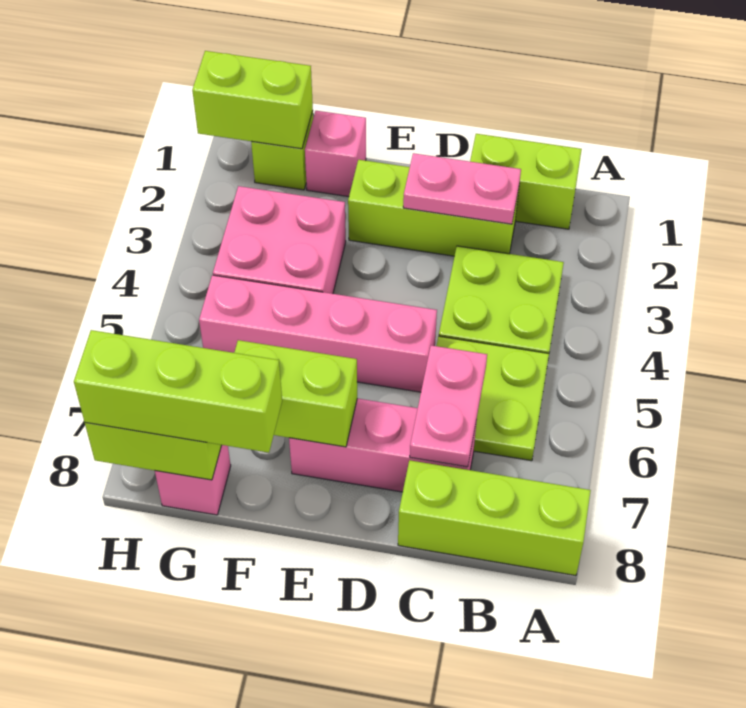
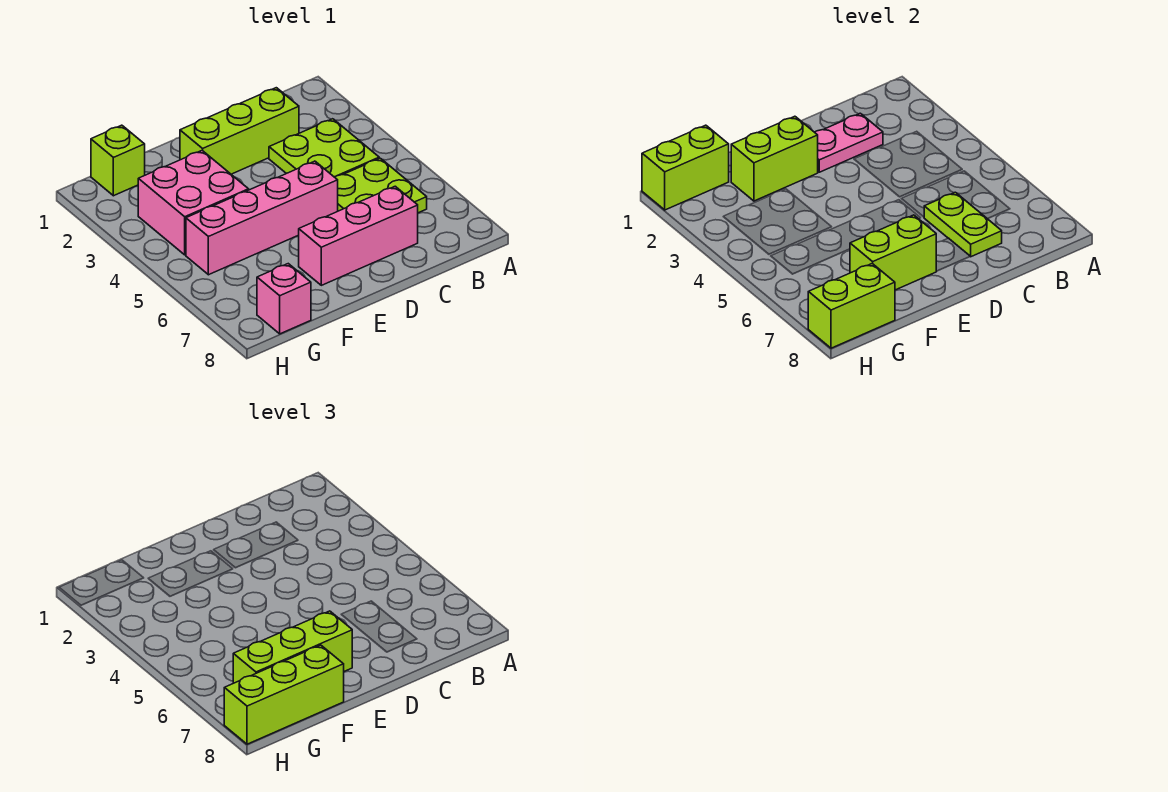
lime brick A8:C8 level 1 -> lime brick E7:G7 level 3
lime brick B1:C1 level 1 -> lime brick E2:F2 level 2
pink plate C6:C7 level 2 -> lime plate C6:C7 level 2
pink brick F1 level 1 -> none

